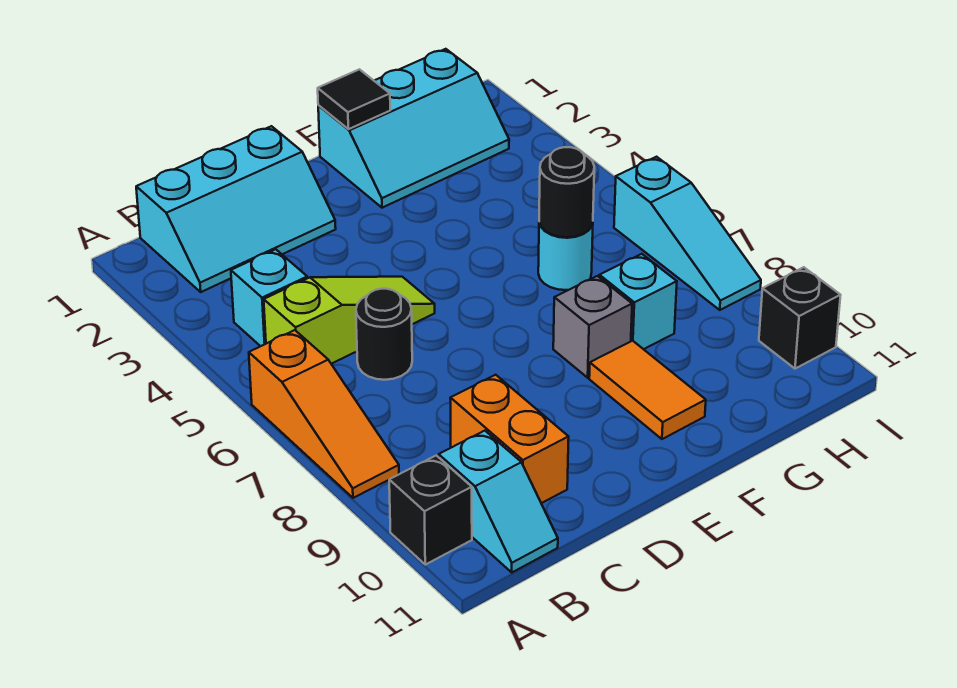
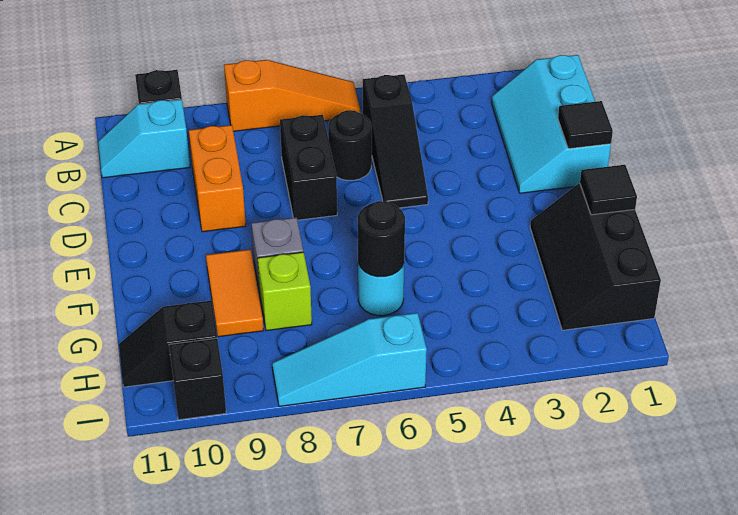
orange slope A6:A8 level 1 top 6 -> orange slope A6:A8 level 1 top 8
cyan brick B4 level 1 -> none
lime slope B5:D5 level 1 top B -> black slope B5:D5 level 1 top B
none -> black brick C7:D7 level 1
orange brick C9:C10 level 1 -> orange brick C9:D9 level 1
none -> black tile D1 level 2
cyan slope F1:H2 level 1 top 1 -> black slope F1:H2 level 1 top 1
orange tile F9:F10 level 1 -> orange tile F9:G9 level 1
cyan brick G8 level 1 -> lime brick G8 level 1
none -> black slope H10:H11 level 1 top 10

